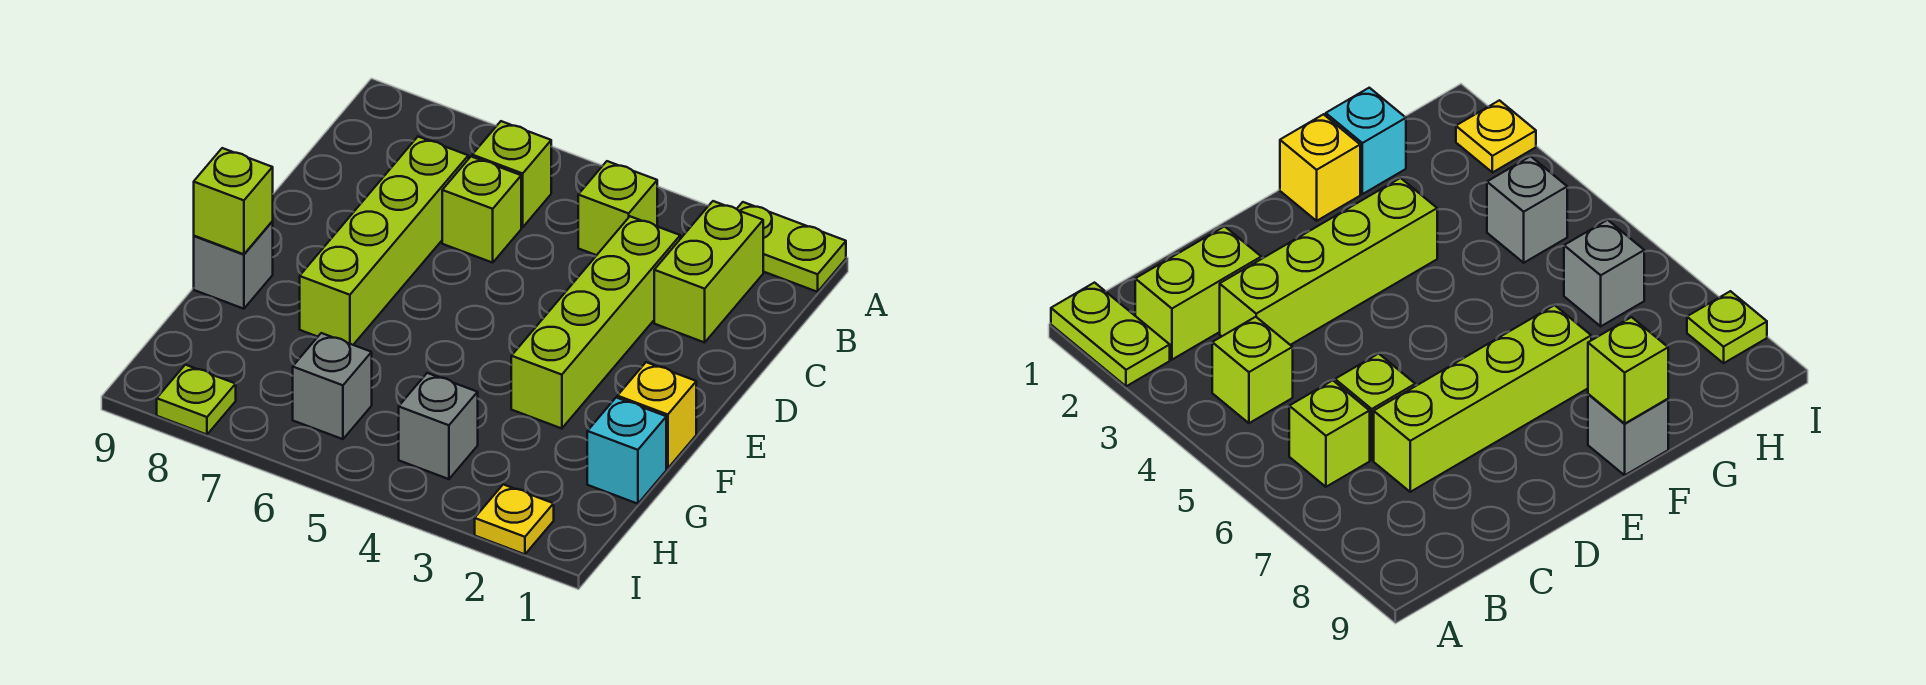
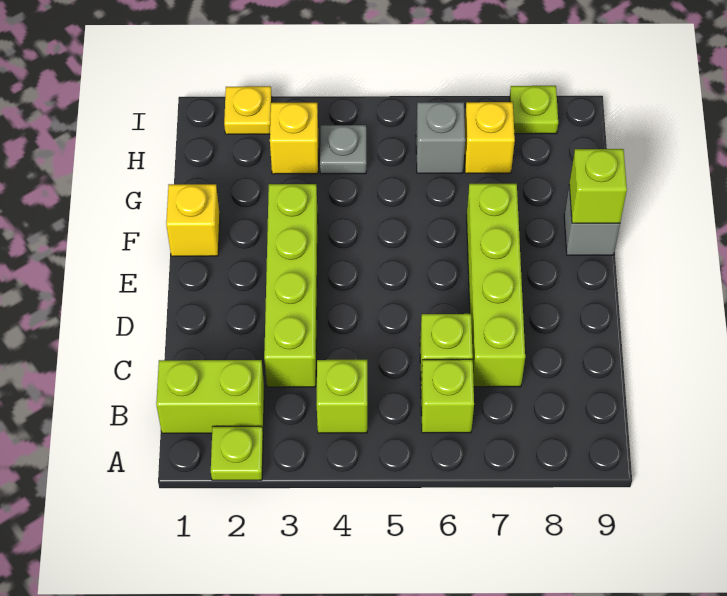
lime plate A1:A2 level 1 -> lime plate A2 level 1
lime brick B2:C2 level 1 -> lime brick B1:B2 level 1
cyan brick G1 level 1 -> none
none -> yellow brick H3 level 1
grey brick H4 level 1 -> grey plate H4 level 1
none -> yellow brick H7 level 1

